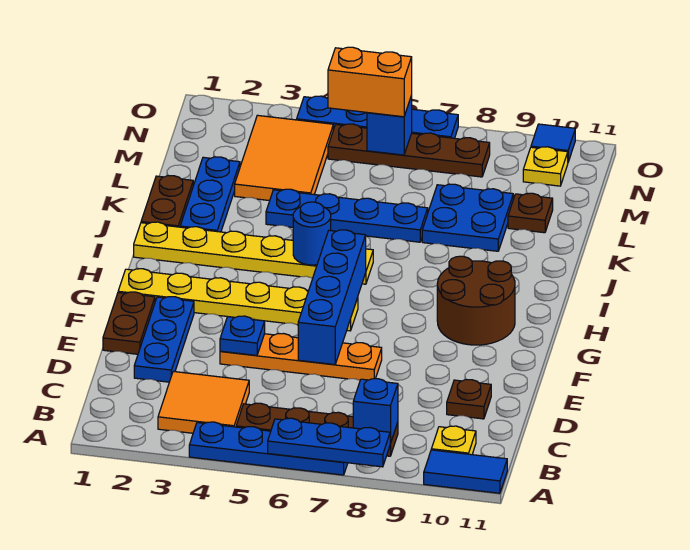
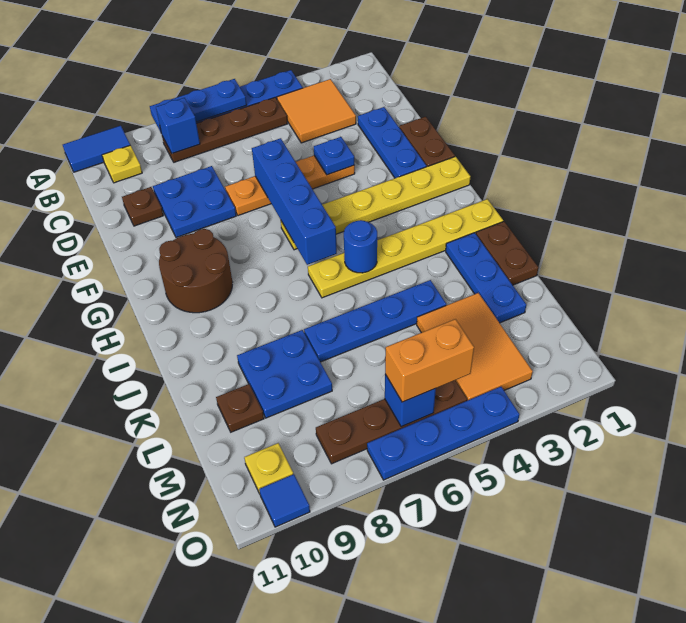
none -> blue plate D8:E9 level 1

